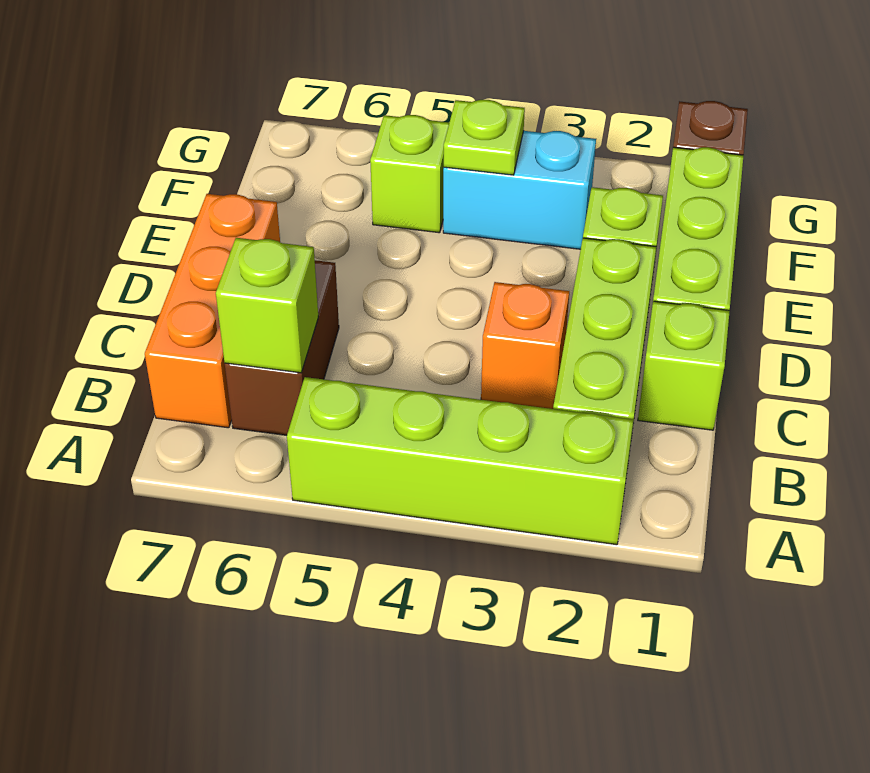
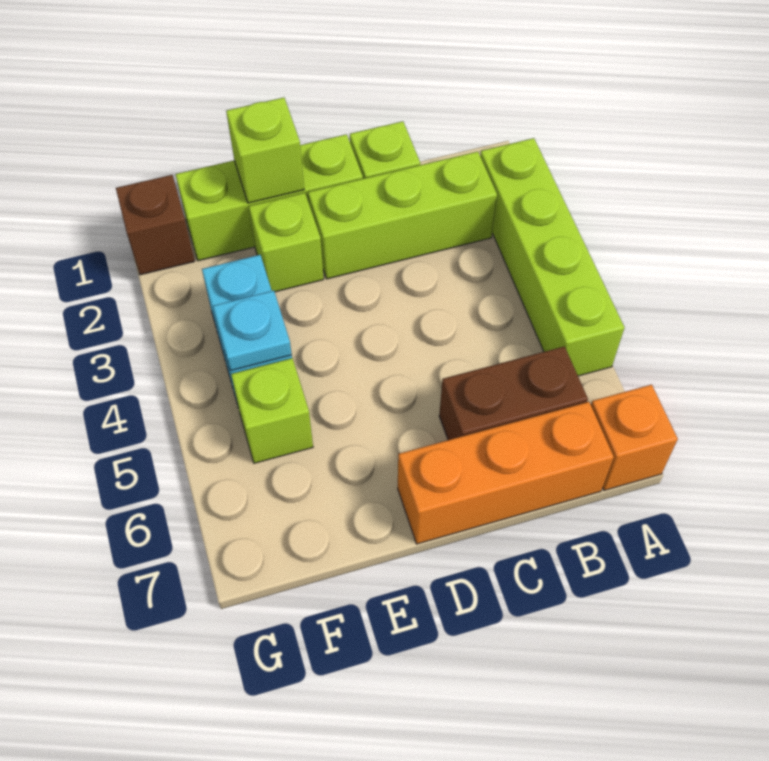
lime brick B6 level 2 -> lime brick E1 level 2
orange brick C3 level 1 -> orange brick A7 level 1
lime plate F4 level 2 -> cyan plate F4 level 2

